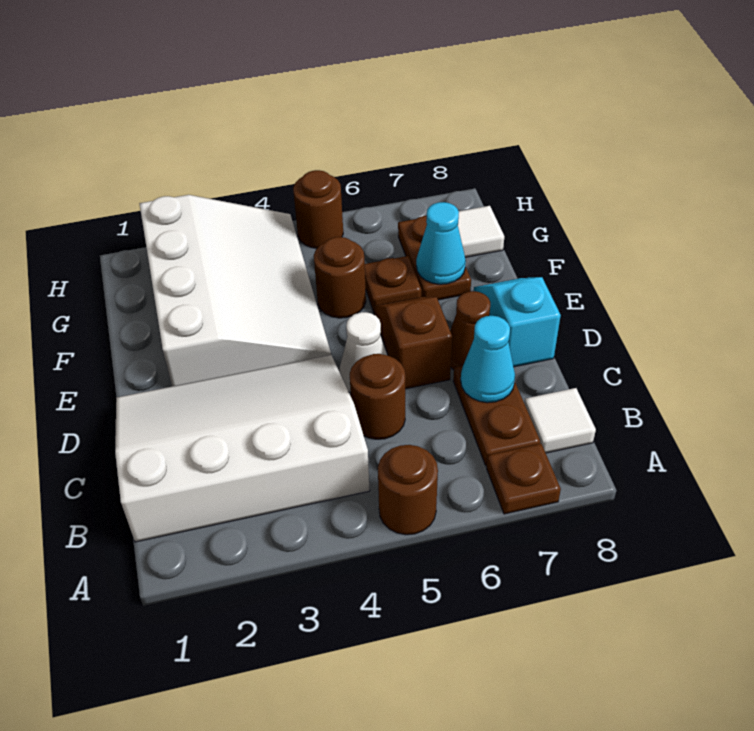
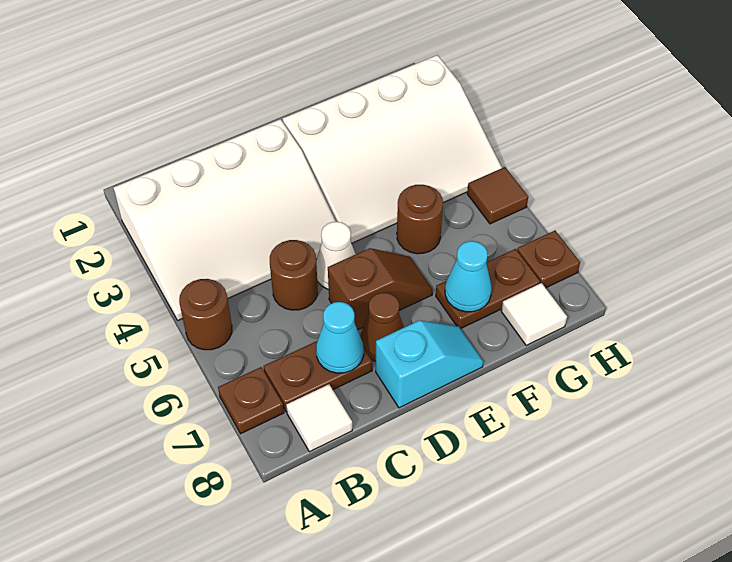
white slope B1:D4 level 1 top B -> white slope A2:D4 level 1 top 2
brown plate F6 level 1 -> brown plate H7 level 1
brown round brick H5 level 1 -> brown tile H5 level 1

